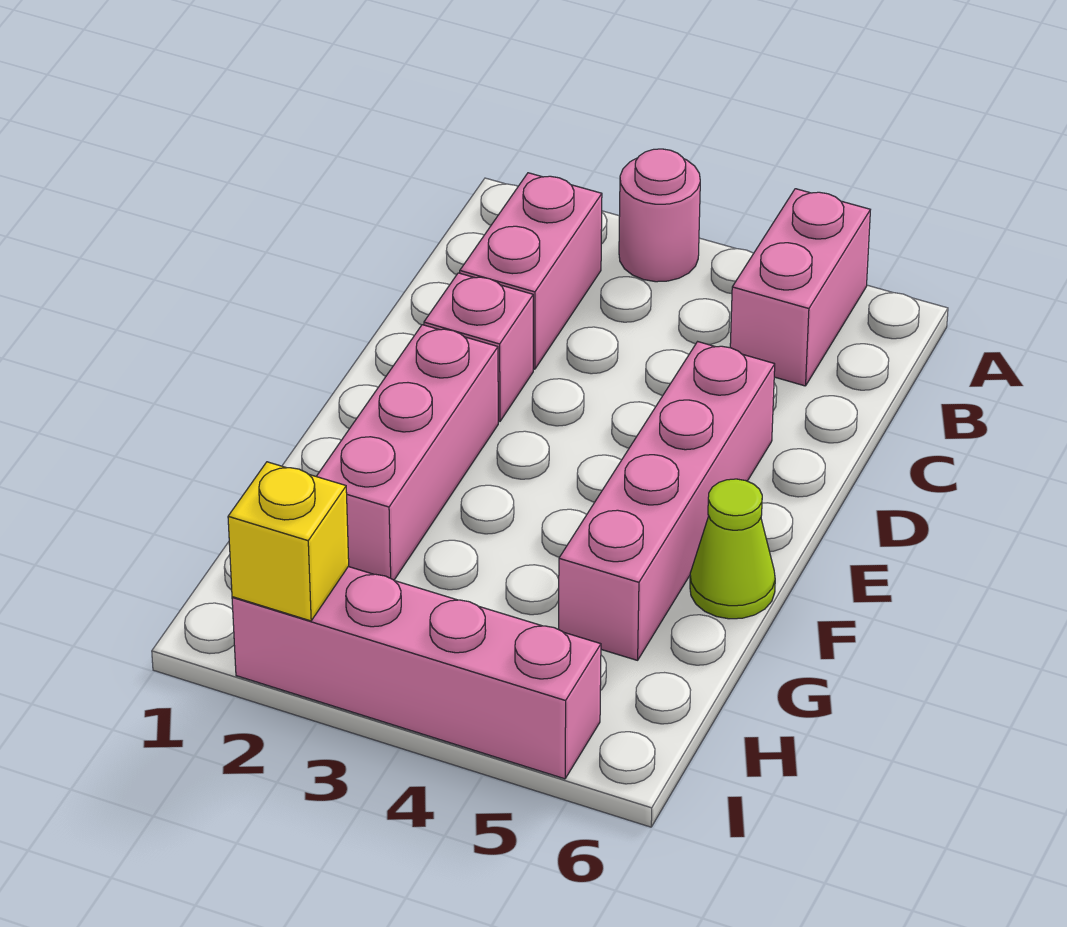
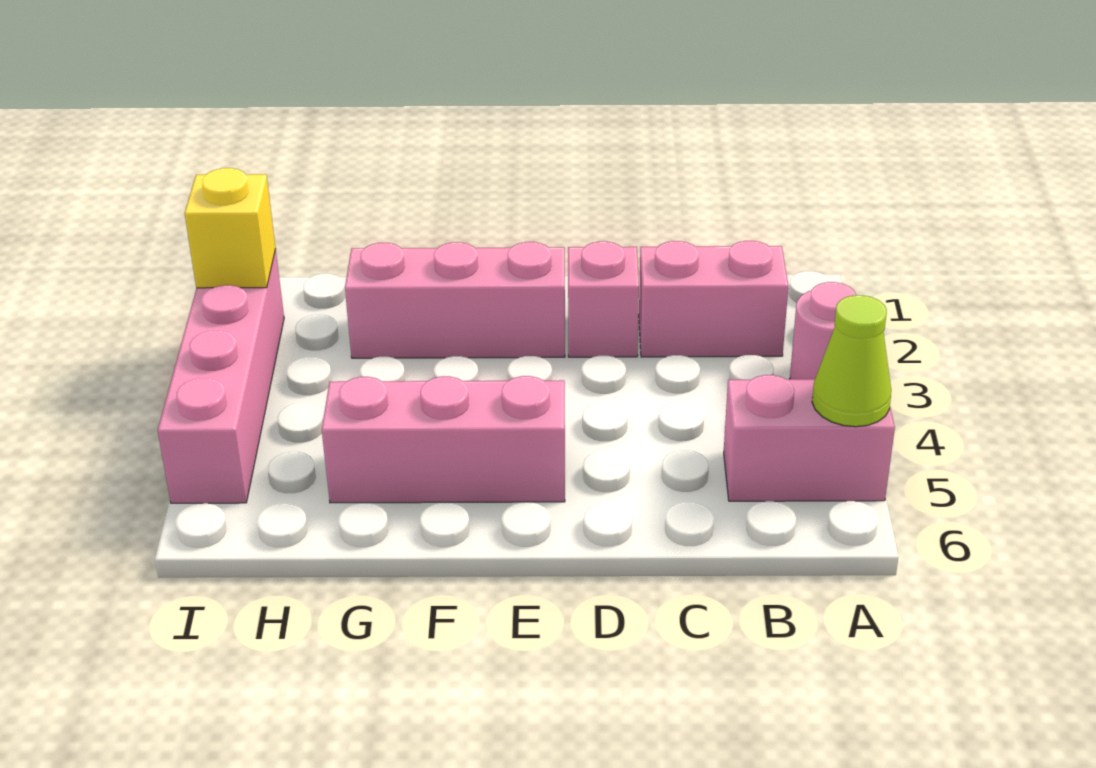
pink brick D5:G5 level 1 -> pink brick E5:G5 level 1
lime cone F6 level 1 -> lime cone A5 level 2

